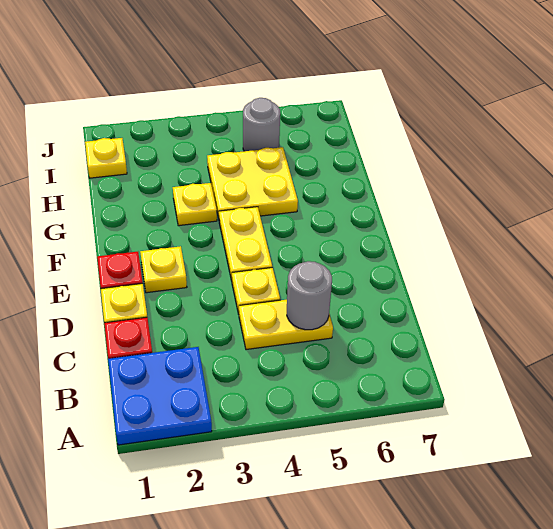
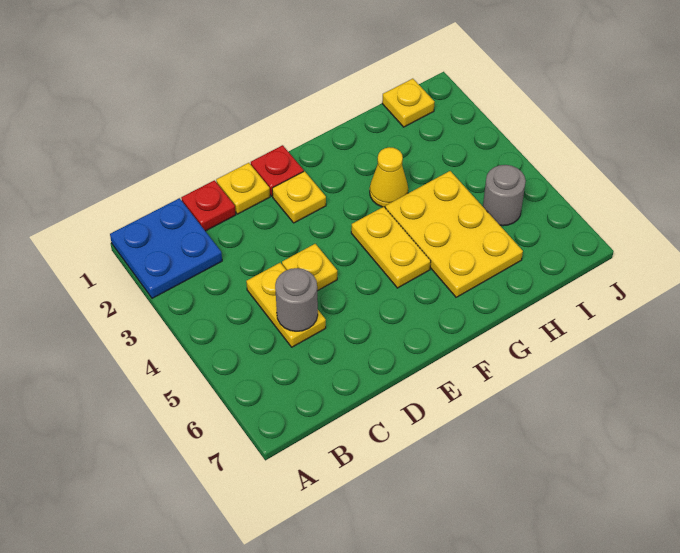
yellow plate E4:F4 level 1 -> yellow plate F4:F5 level 1
yellow plate G3 level 1 -> yellow cone G3 level 1
yellow plate G4:H5 level 1 -> yellow plate G4:H6 level 1

